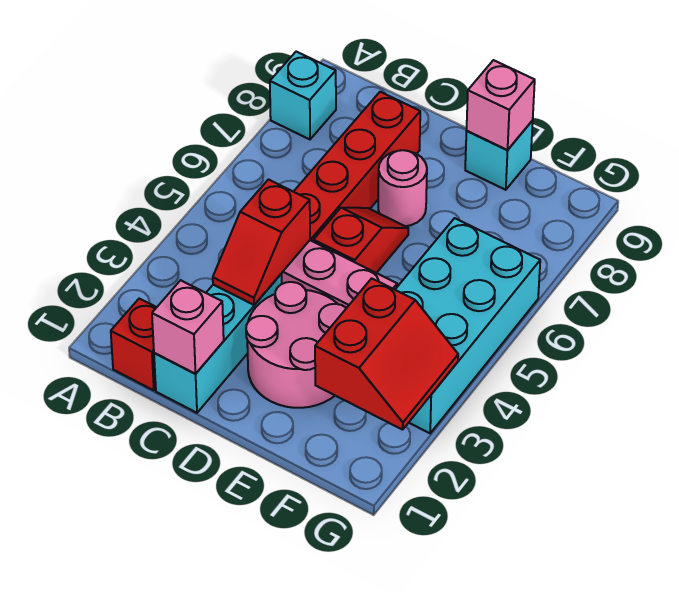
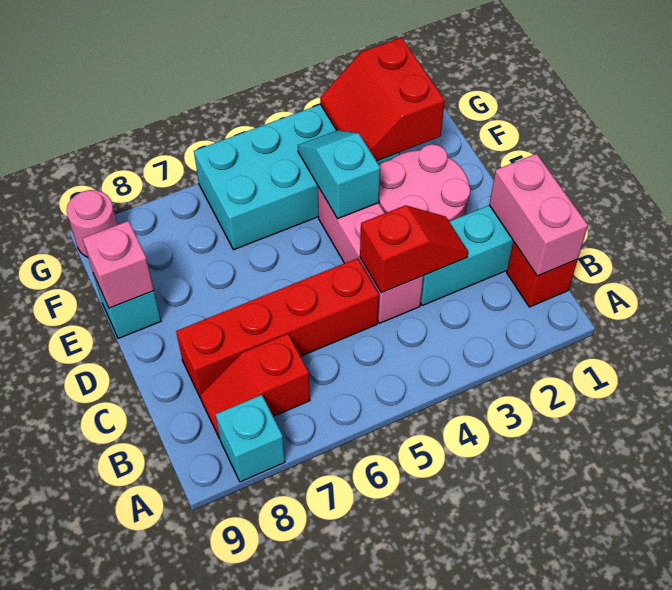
pink brick C1 level 2 -> pink brick B1:C1 level 2
red slope D5:D6 level 1 top 5 -> red slope B7:B8 level 1 top 7
pink round brick D7 level 1 -> pink round brick G9 level 1
none -> cyan slope E4:F4 level 2 top E
red slope F2:G3 level 2 top F -> red slope F2:G3 level 2 top 2

